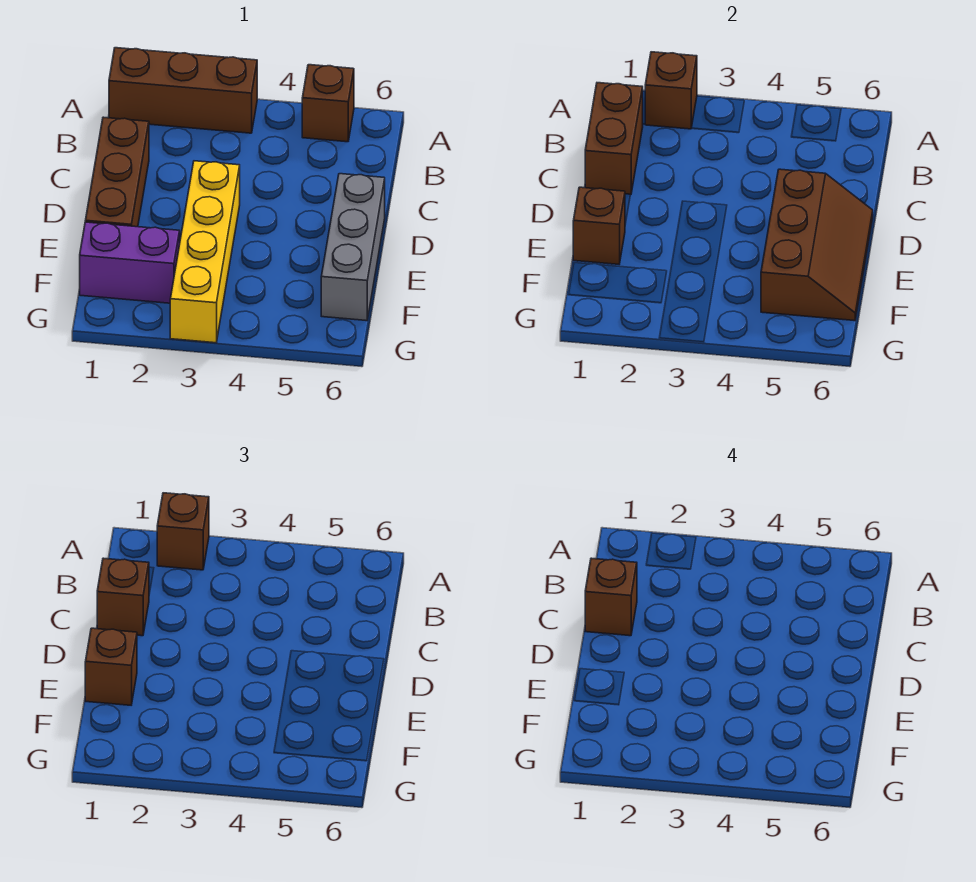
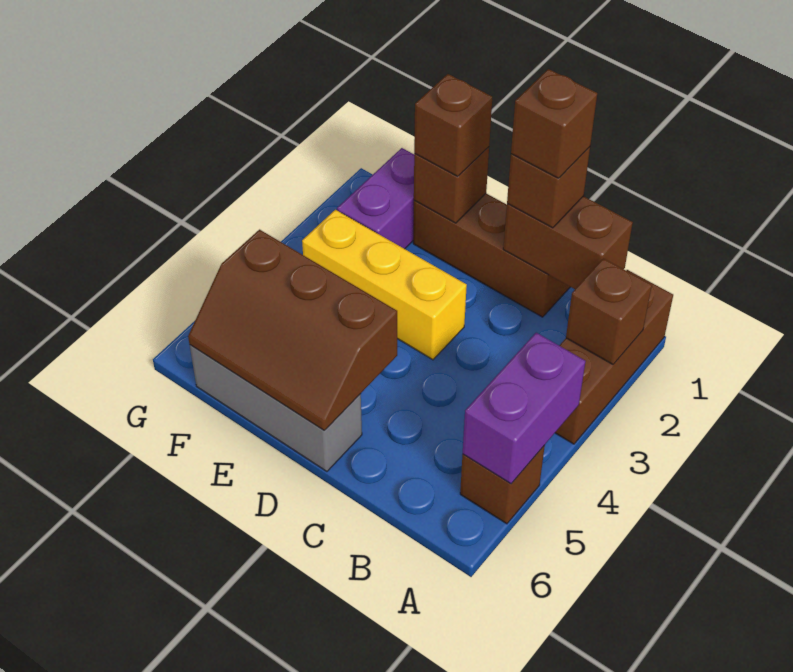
brown brick A2 level 3 -> none
none -> purple brick A4:A5 level 2
yellow brick D3:G3 level 1 -> yellow brick D3:F3 level 1

